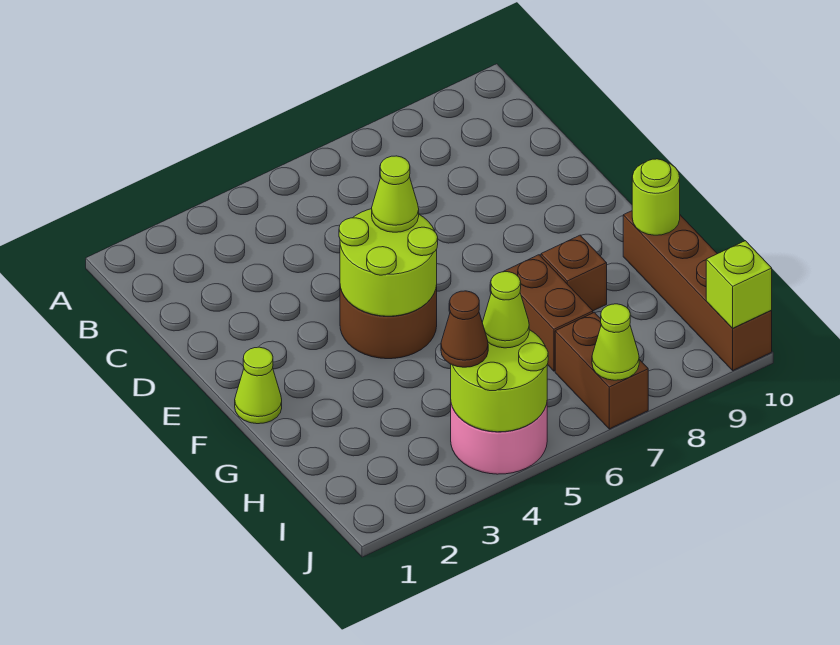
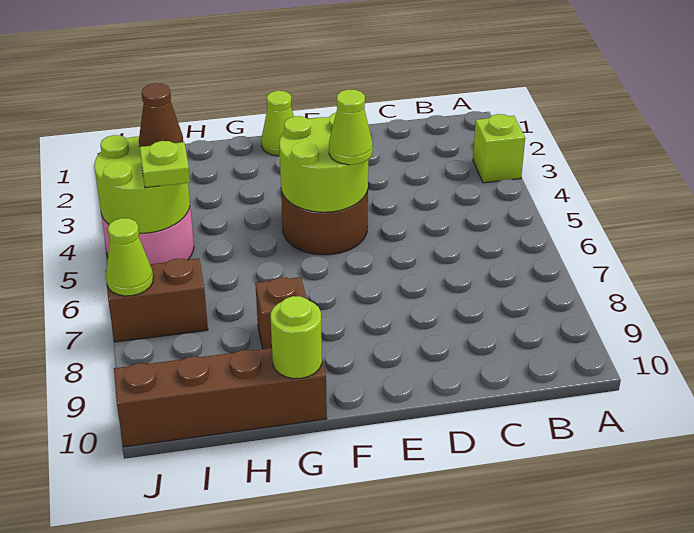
brown brick G7:H7 level 1 -> none
lime cone I5 level 3 -> lime plate I5 level 3
lime brick J10 level 2 -> lime brick A3 level 1

